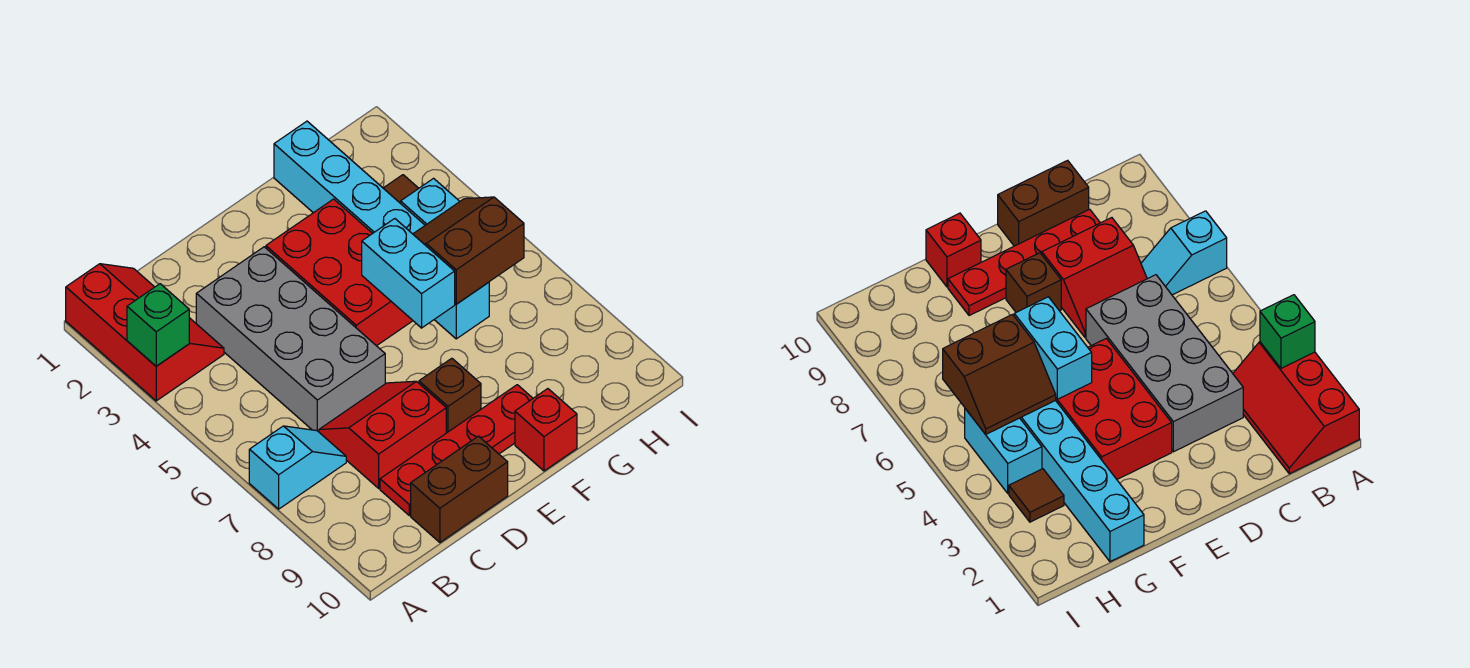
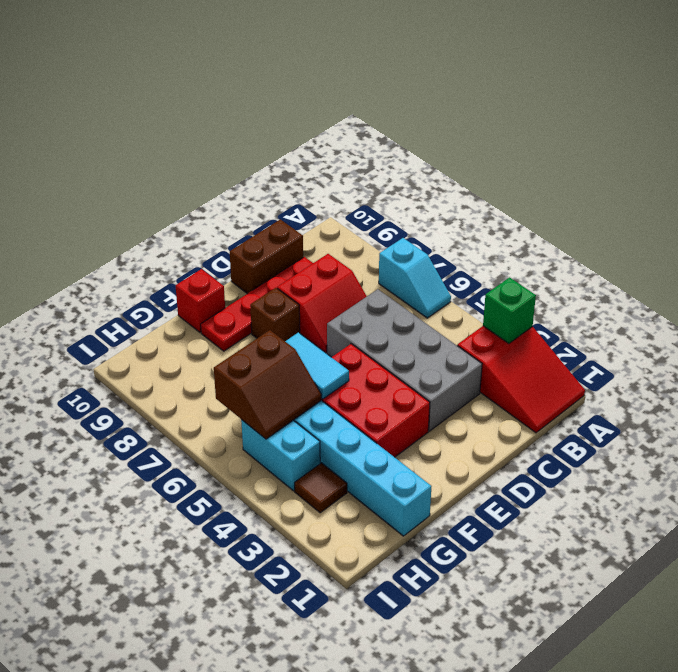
red slope A1:B3 level 1 top A -> red slope A1:B3 level 1 top 3
cyan slope A7:B7 level 1 top A -> cyan slope A6:A7 level 1 top 7
cyan brick F5:F6 level 2 -> cyan tile F5:F6 level 2

